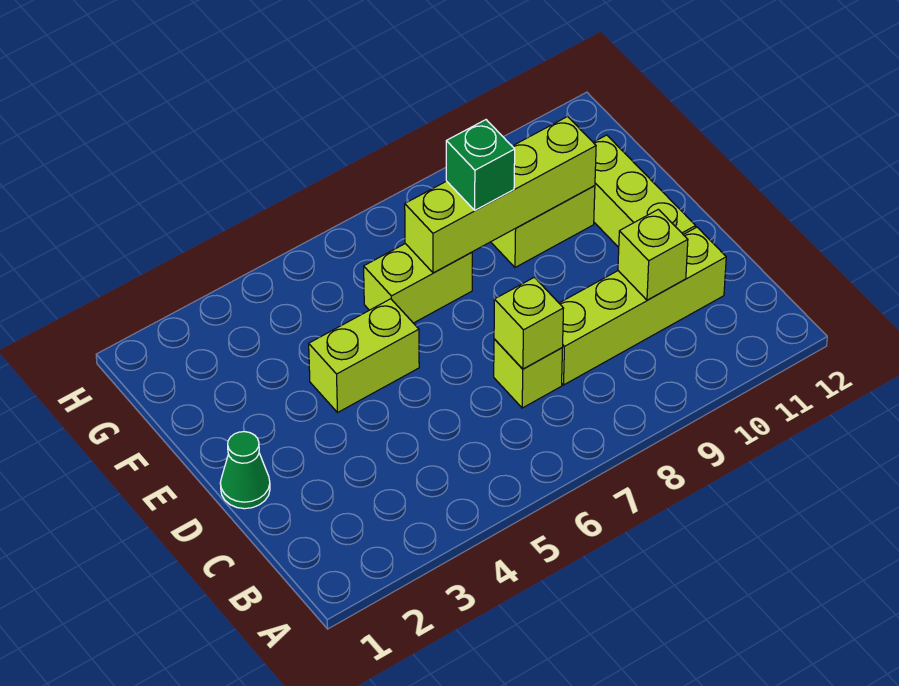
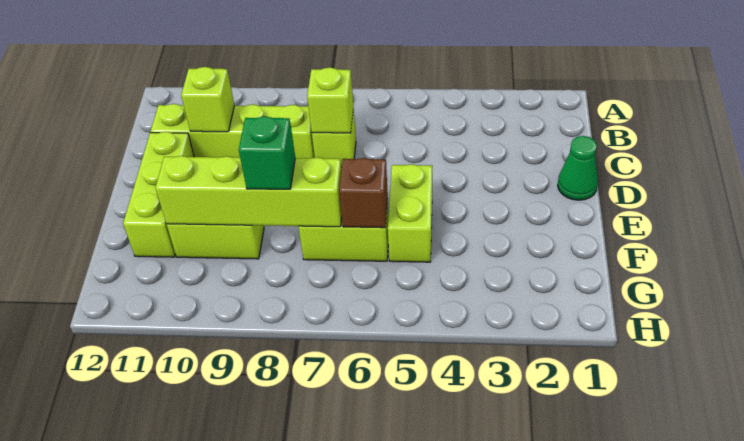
lime brick E4:E5 level 1 -> lime brick E5:F5 level 1
none -> brown brick F6 level 2

